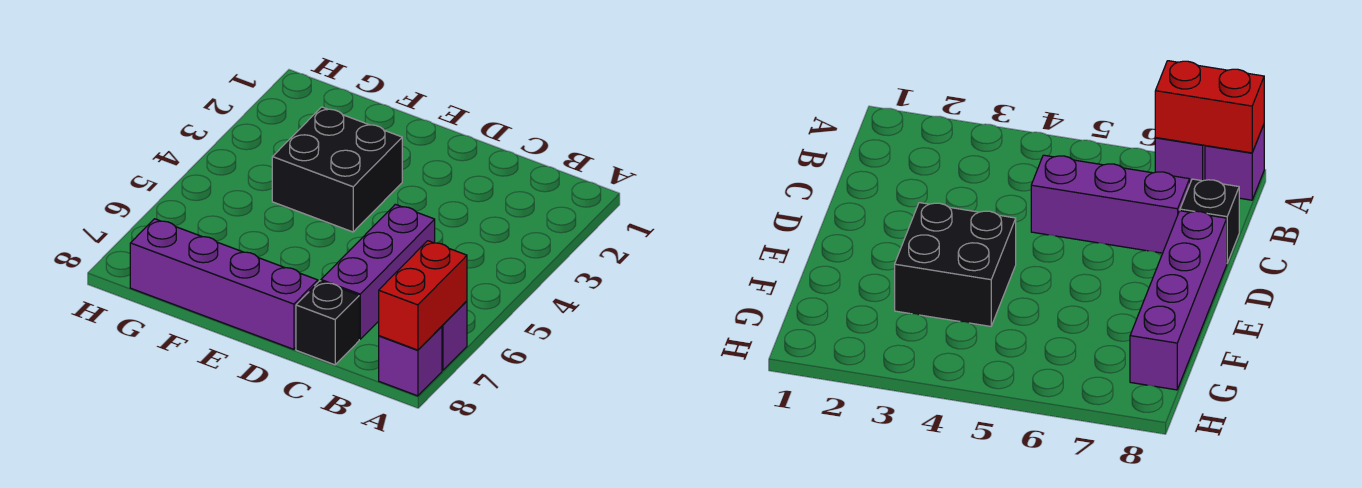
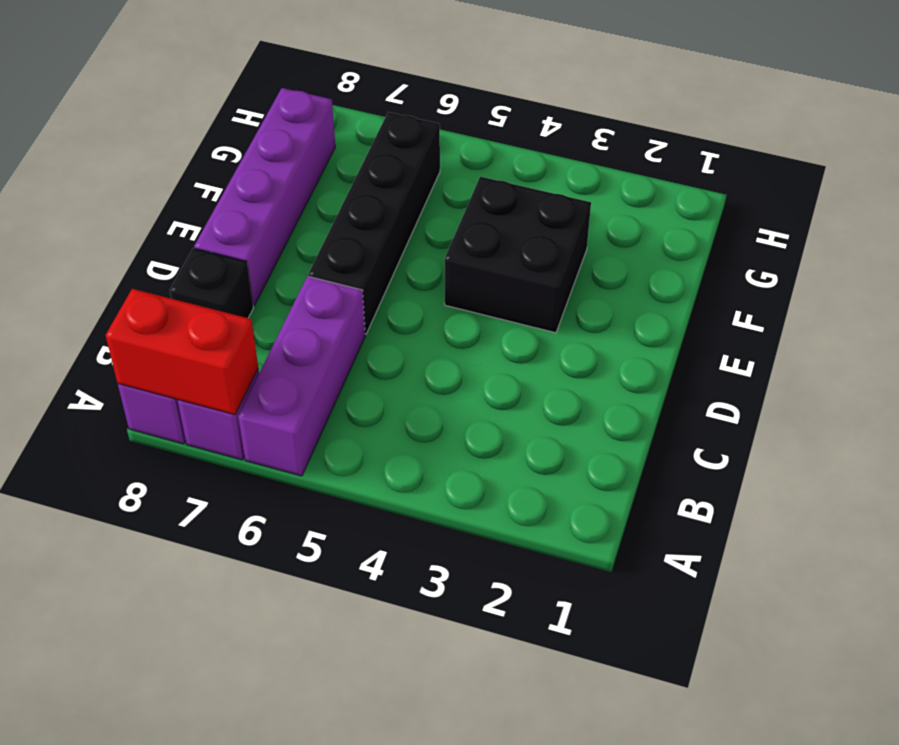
purple brick C5:C7 level 1 -> purple brick A6:C6 level 1
none -> black brick D6:G6 level 1

